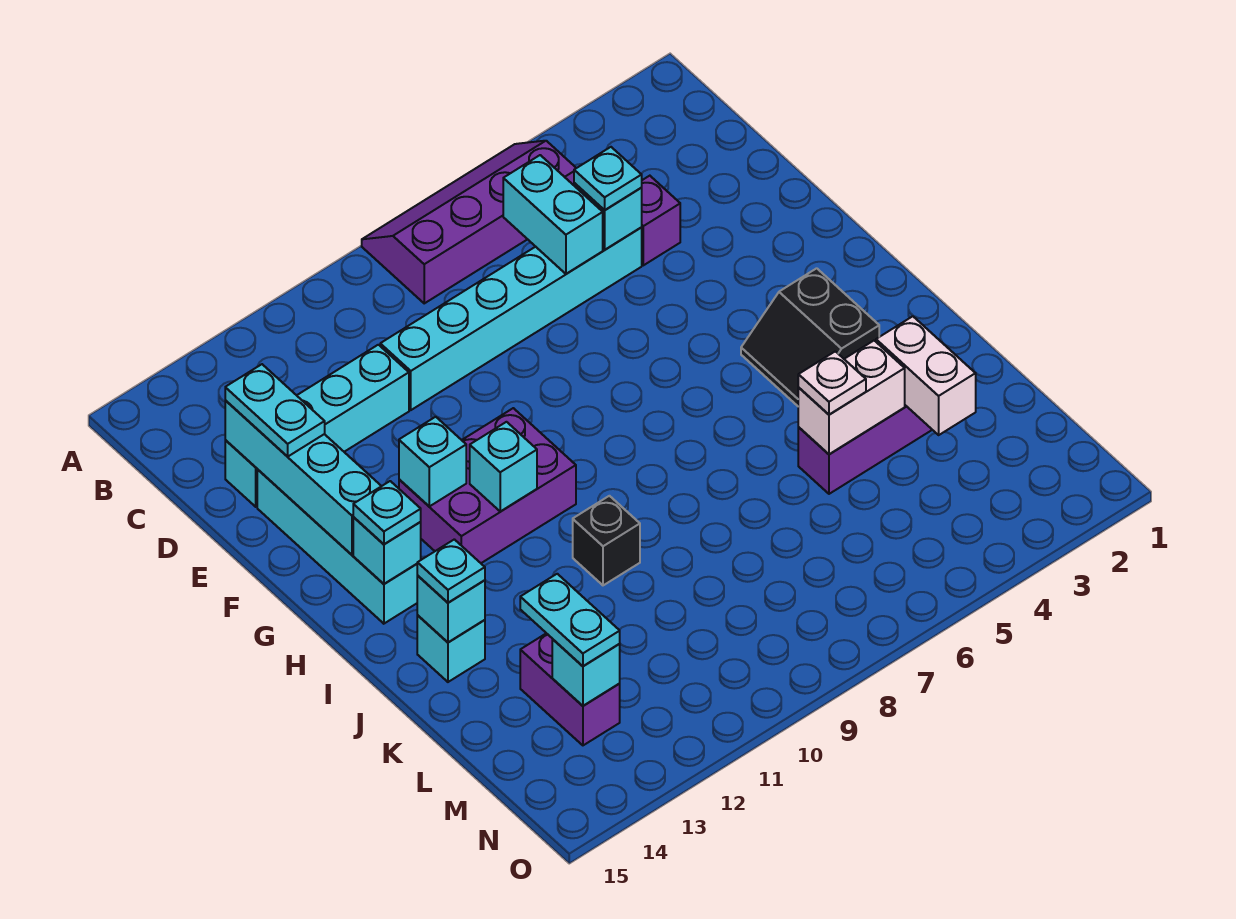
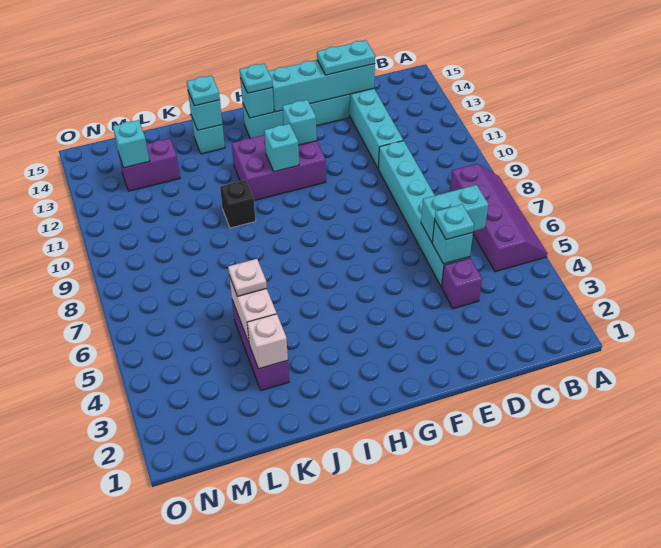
purple brick G10:H12 level 1 -> purple brick G11:I12 level 1
black slope H3:I4 level 1 top 3 -> none
white brick K3:L3 level 2 -> white brick K3 level 2
cyan plate L13:M13 level 3 -> none

